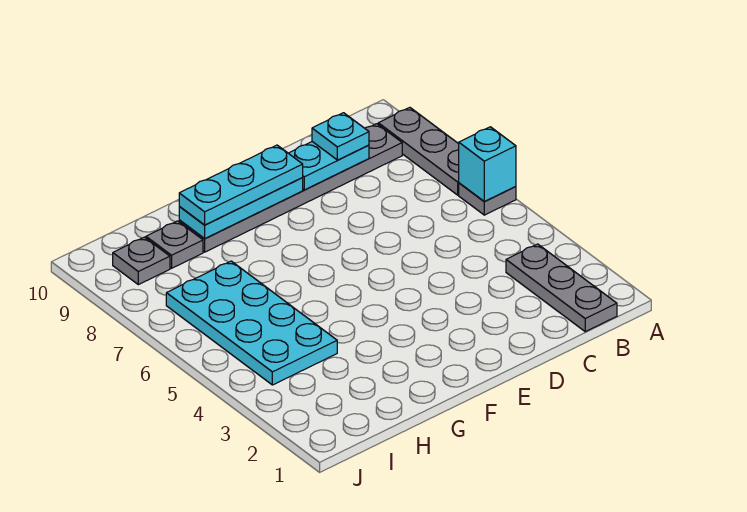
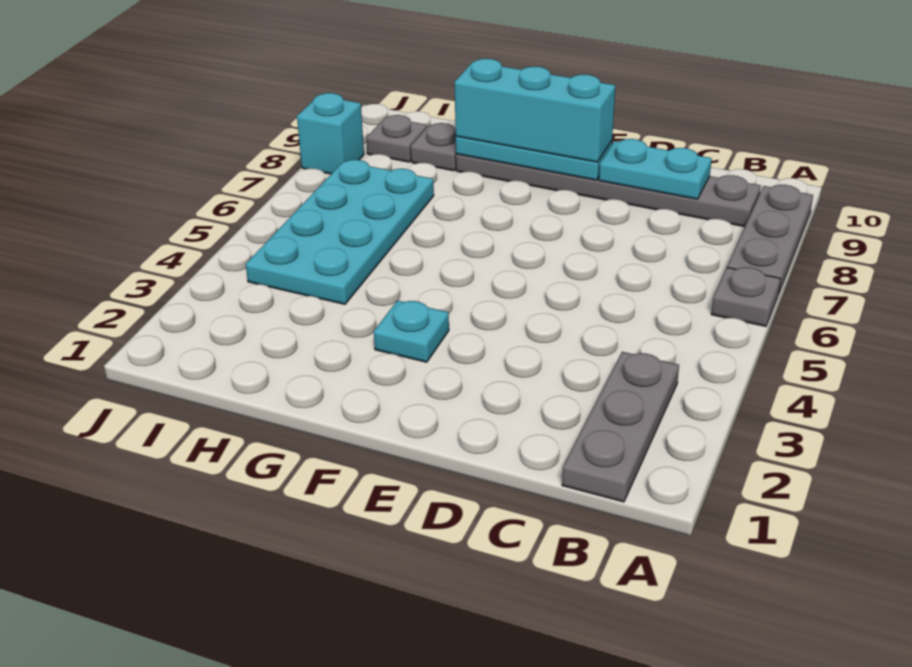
cyan brick A6 level 2 -> cyan brick J8 level 1
cyan plate C9 level 3 -> cyan plate F3 level 1
cyan plate E9:G9 level 3 -> cyan brick E9:G9 level 3

